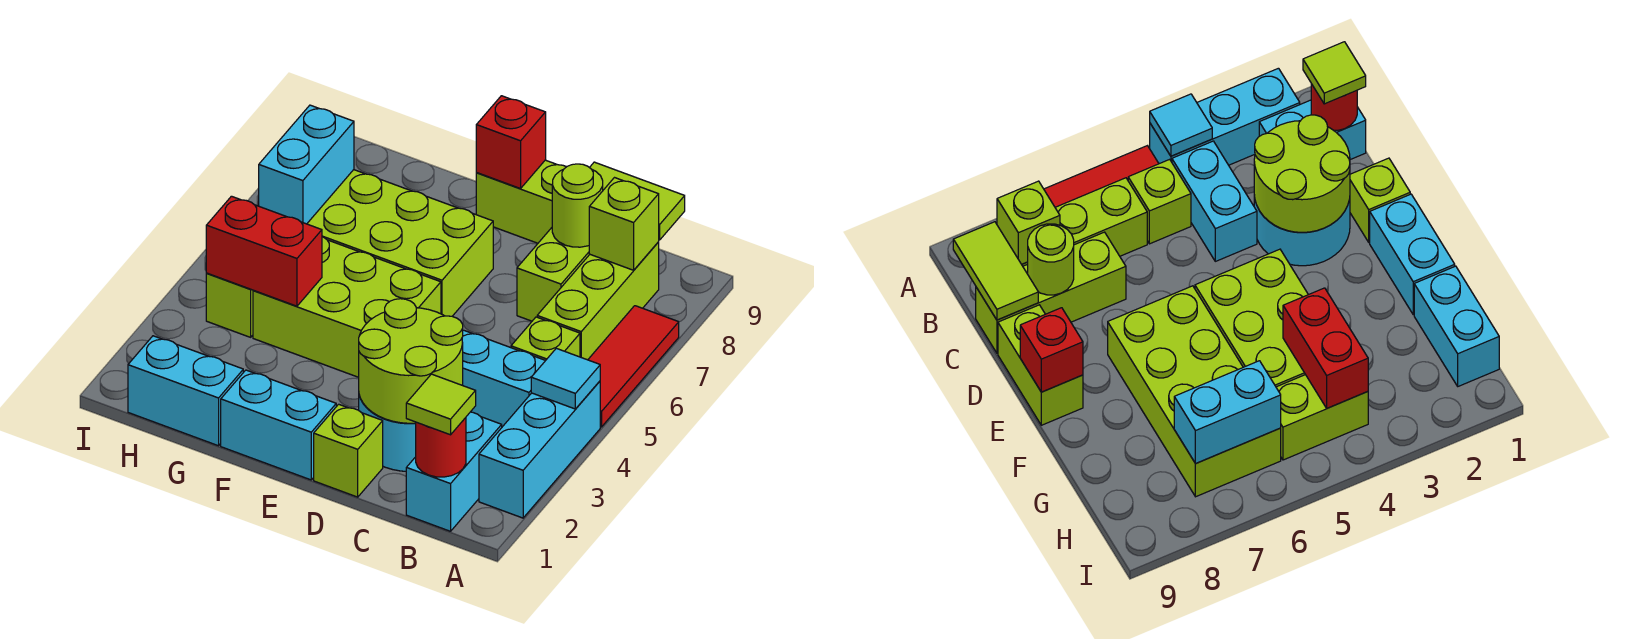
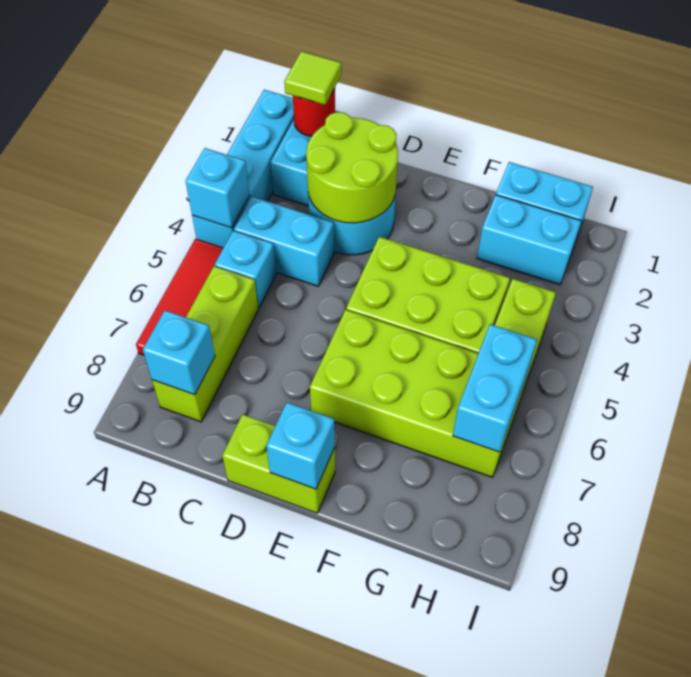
cyan brick A2:A4 level 1 -> cyan brick A1:A4 level 1
cyan tile A4 level 2 -> cyan brick A4 level 2
lime brick B5 level 1 -> cyan brick B5 level 1
lime brick B8 level 2 -> cyan brick B8 level 2
lime tile B9:C9 level 2 -> none
lime brick C7:C9 level 1 -> none
lime round brick C8 level 2 -> none
lime brick D1 level 1 -> none
cyan brick E1:F1 level 1 -> cyan brick G2:H2 level 1
red brick E9 level 2 -> cyan brick E9 level 2
red brick G4:H4 level 2 -> none

